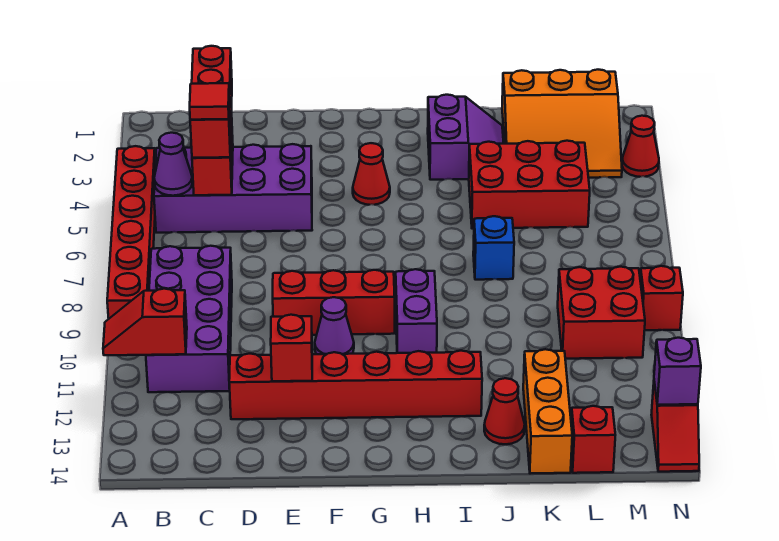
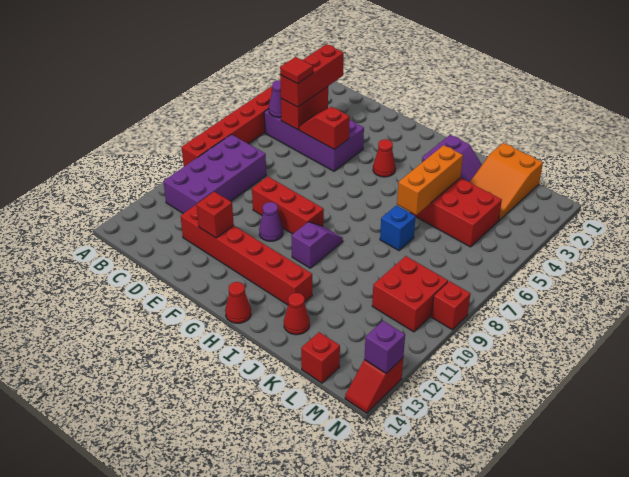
red slope A11:B11 level 2 top B -> red slope D5:E5 level 2 top E
purple brick H9:H10 level 1 -> purple slope H9:H10 level 1 top 10
orange slope K1:M3 level 1 top 1 -> orange slope K1:L3 level 1 top 1
orange brick K12:K14 level 1 -> orange brick J4:J6 level 2
red cone N3 level 1 -> red cone H14 level 1

